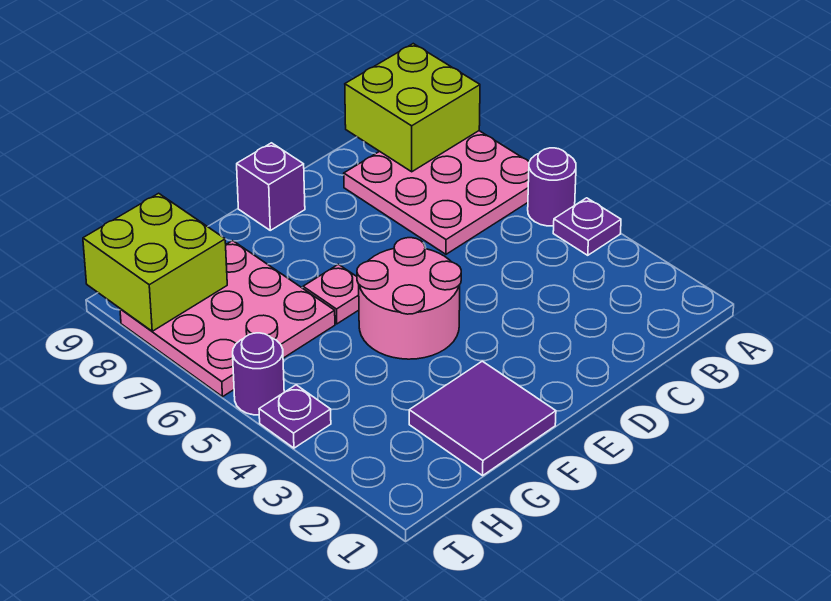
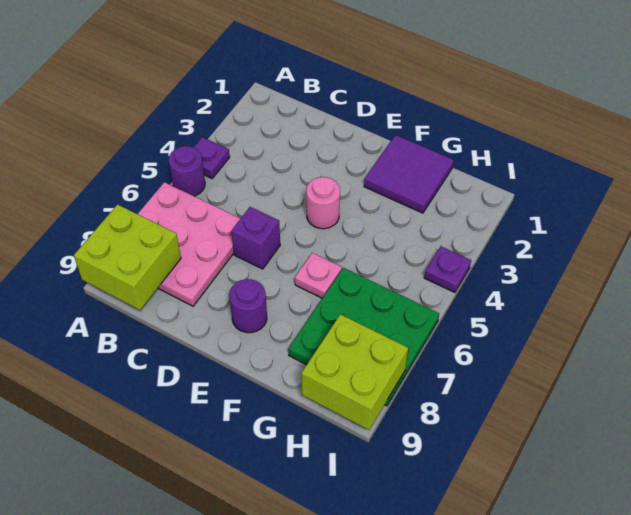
pink round brick E4:F5 level 1 -> pink round brick E4 level 1
purple brick E9 level 1 -> purple brick D6 level 1
pink plate G6:I8 level 1 -> green plate G6:I8 level 1
purple round brick I5 level 1 -> purple round brick E8 level 1

